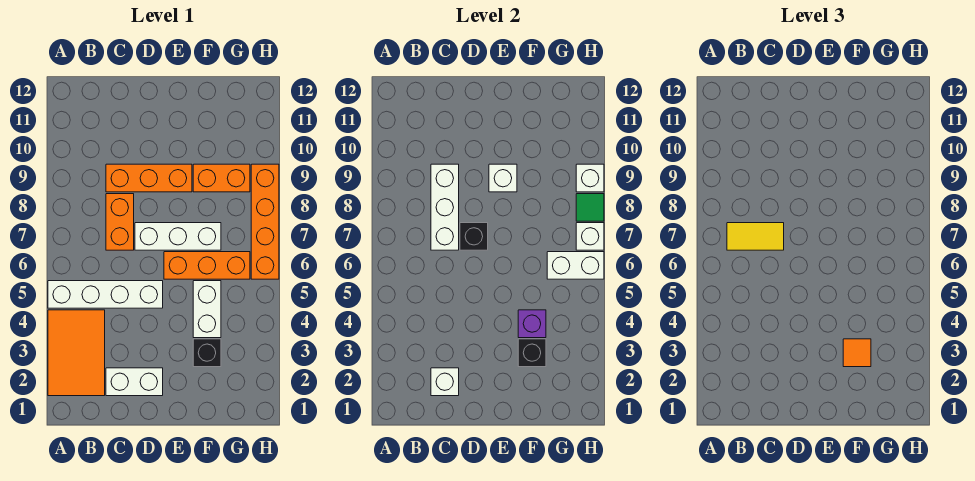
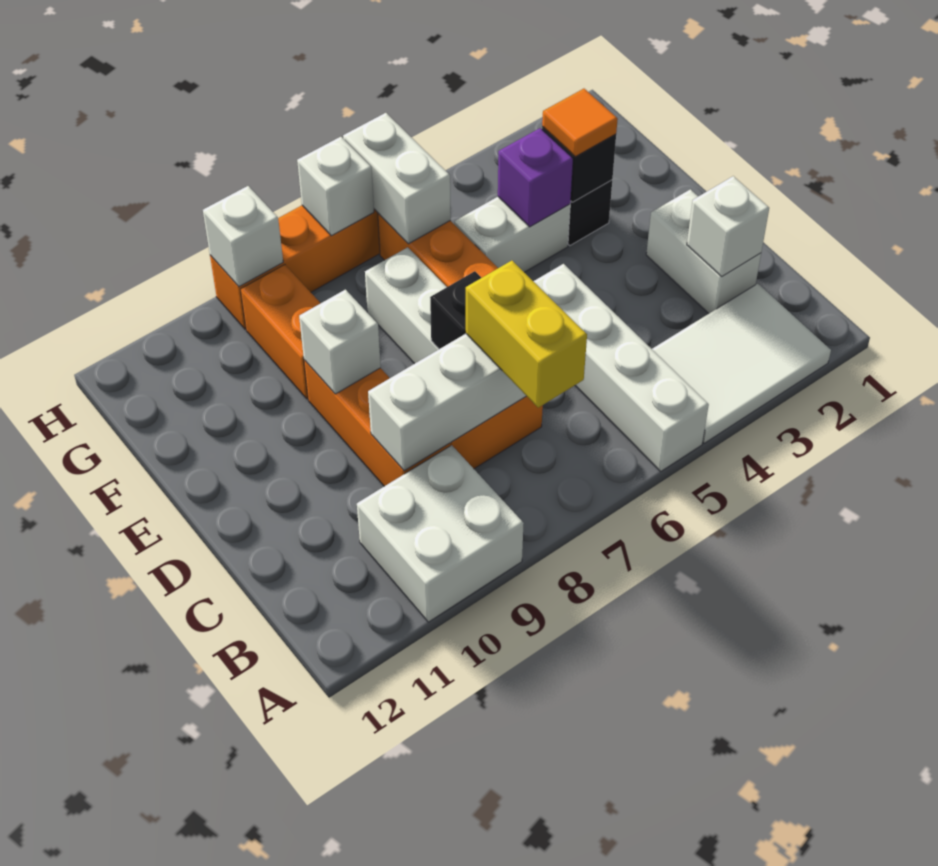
orange tile A2:B4 level 1 -> white tile A2:B4 level 1
none -> white brick A9:B10 level 1
yellow tile B7:C7 level 3 -> yellow brick B7:C7 level 3
green tile H8 level 2 -> none

